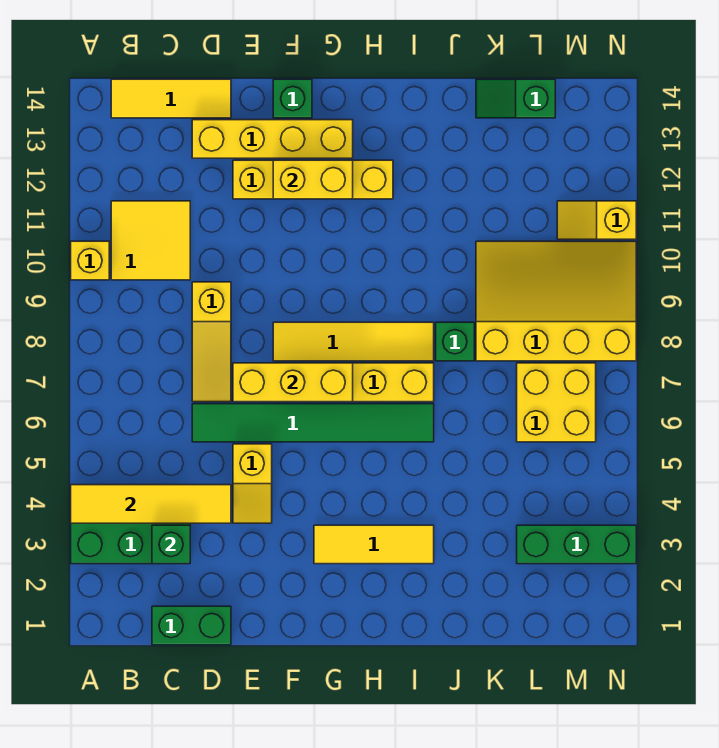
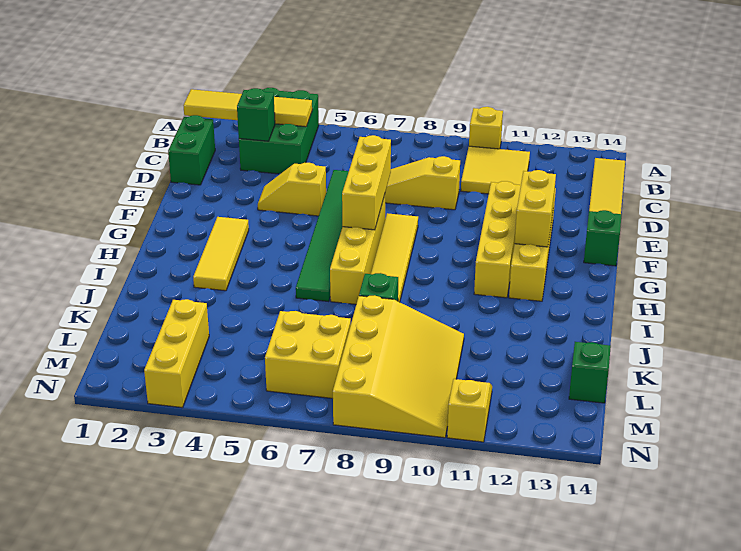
yellow tile A4:D4 level 2 -> yellow tile B1:B4 level 2
yellow brick D13:G13 level 1 -> yellow brick E11:H11 level 1
green brick L3:N3 level 1 -> yellow brick L3:N3 level 1

